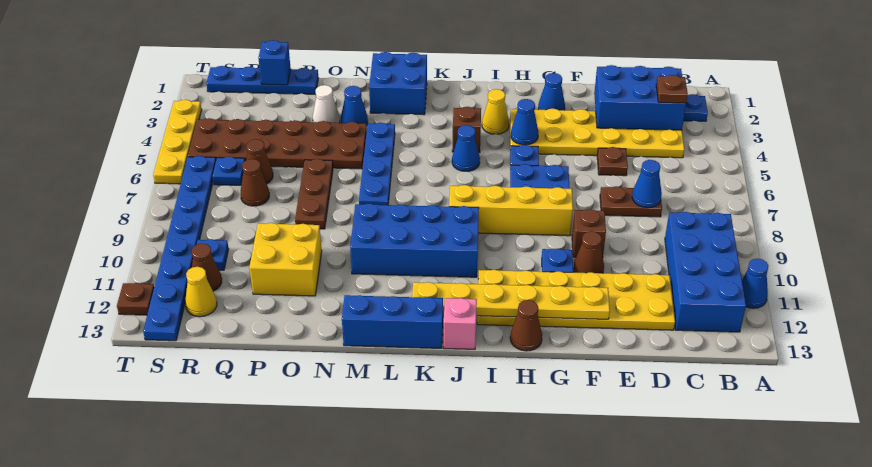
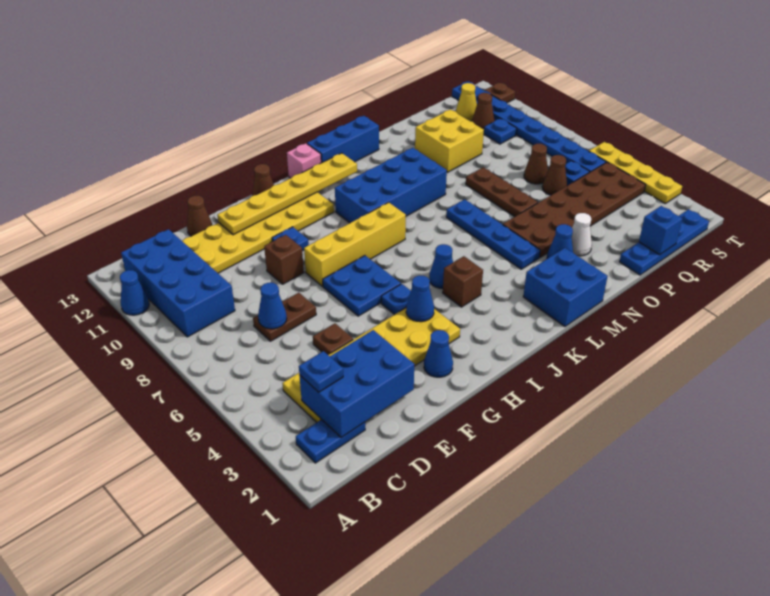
brown plate C3 level 3 -> blue plate C3 level 3
brown cone F10 level 1 -> brown cone E13 level 1
yellow cone I3 level 1 -> none

